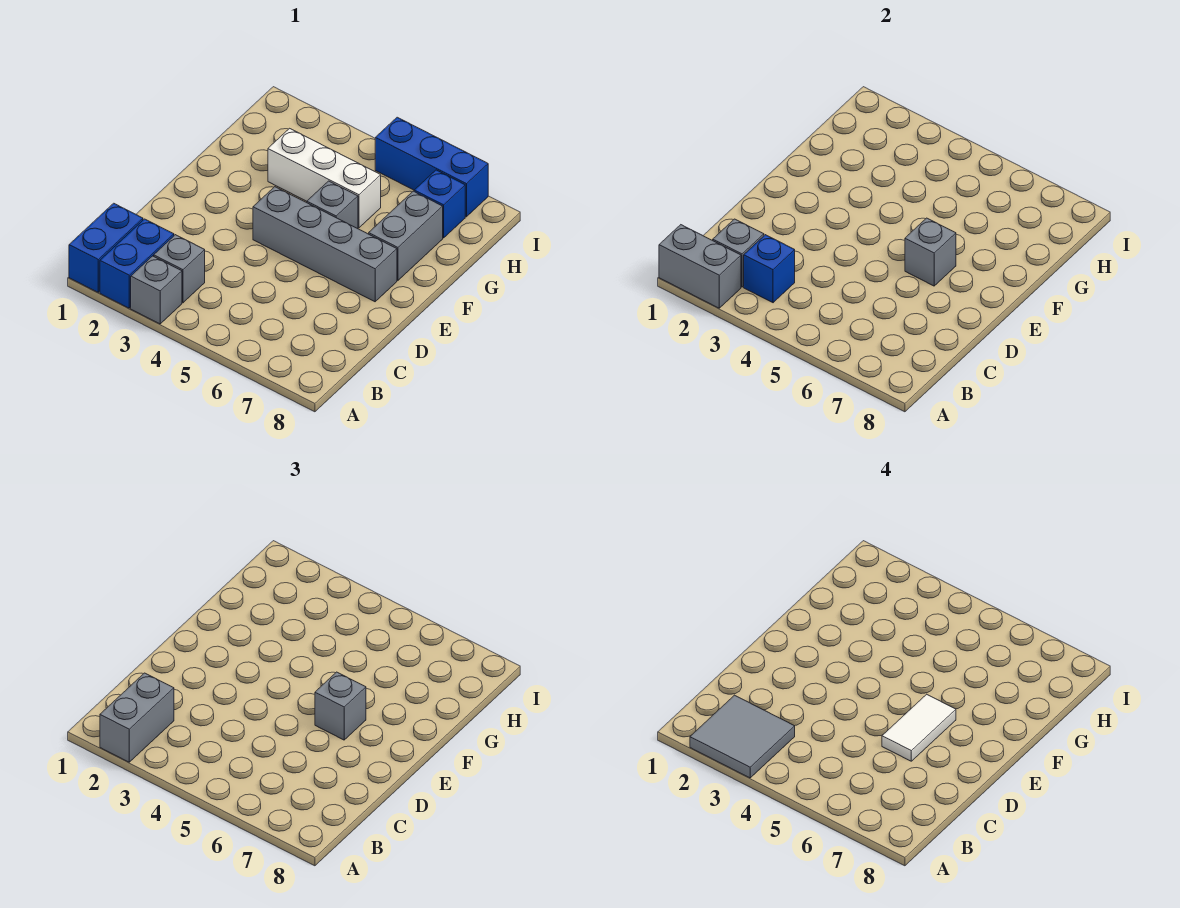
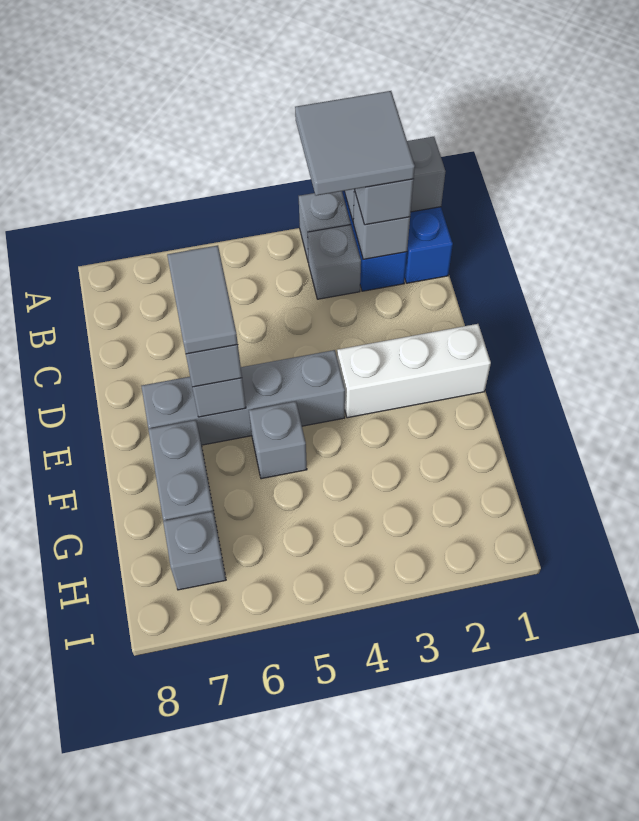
blue brick B3 level 2 -> none
white tile D6:E6 level 4 -> grey tile D6:E6 level 4
white brick G3:G5 level 1 -> white brick E1:E3 level 1
blue brick H7 level 1 -> grey brick H7 level 1
blue brick I5:I7 level 1 -> none

